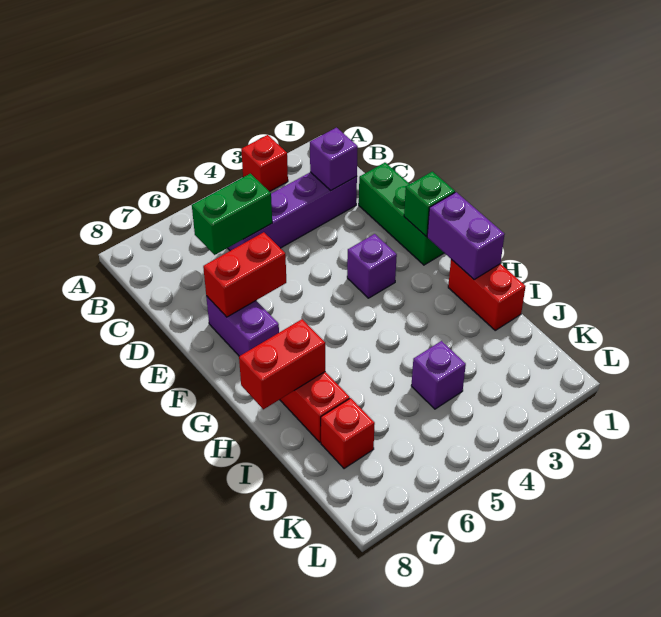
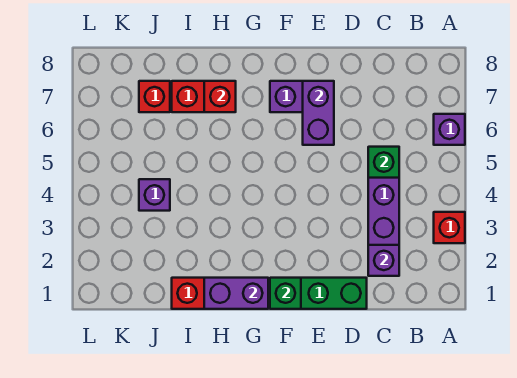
green brick C5:C6 level 2 -> green brick C5 level 2
red brick E6:E7 level 2 -> purple brick E6:E7 level 2
purple brick F3 level 1 -> purple brick A6 level 1
red brick H7:H8 level 2 -> red brick H7 level 2

